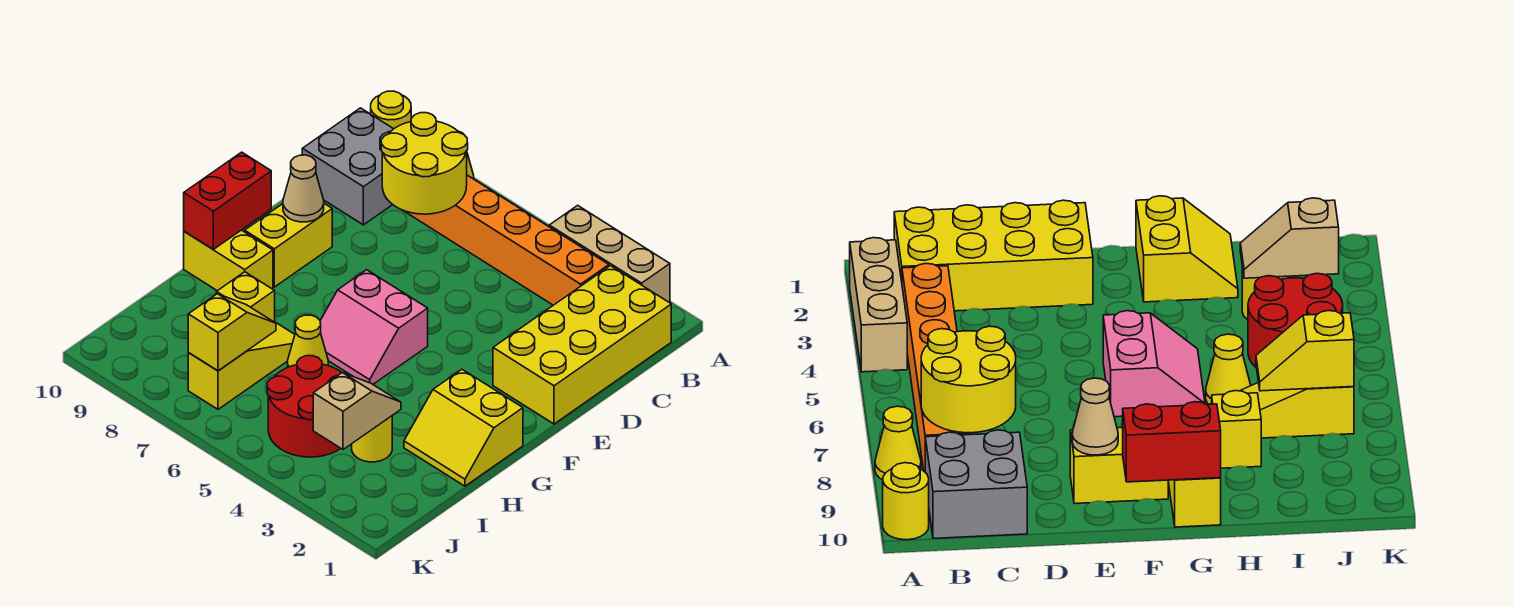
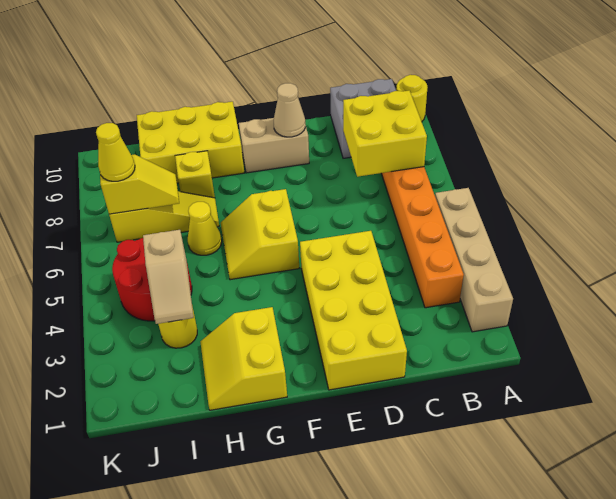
tan brick A2:A4 level 1 -> tan brick A2:A5 level 1
yellow cone A8 level 1 -> yellow cone J7 level 3
yellow brick B1:E2 level 1 -> yellow brick D1:E4 level 1
yellow round brick B7:C8 level 2 -> yellow brick B7:C8 level 2
yellow brick E9:F9 level 1 -> tan brick E9:F9 level 1
pink slope F5:G6 level 1 top F -> yellow slope F5:G6 level 1 top F
red brick F10:G10 level 2 -> none
yellow brick G9:G10 level 1 -> yellow brick G9:I10 level 1
tan slope I3:J3 level 2 top J -> tan slope I3:I4 level 2 top 4

